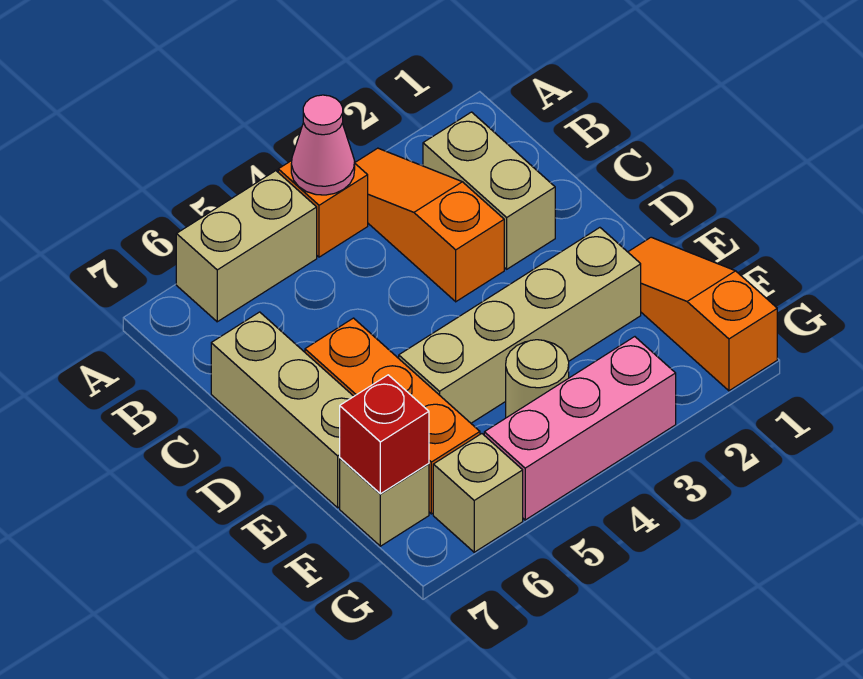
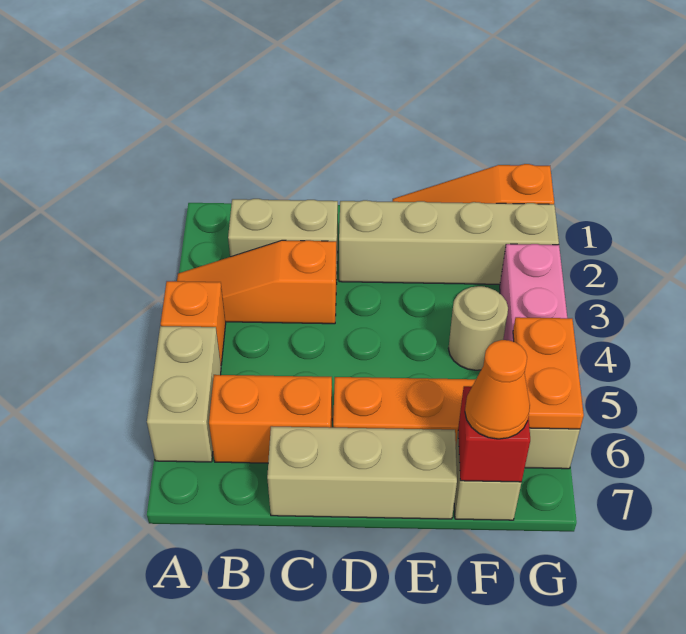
pink cone A4 level 2 -> none
none -> orange brick B6:C6 level 1
tan brick E2:E5 level 1 -> tan brick D2:G2 level 1
none -> orange cone F7 level 3
none -> orange plate G5:G6 level 2

